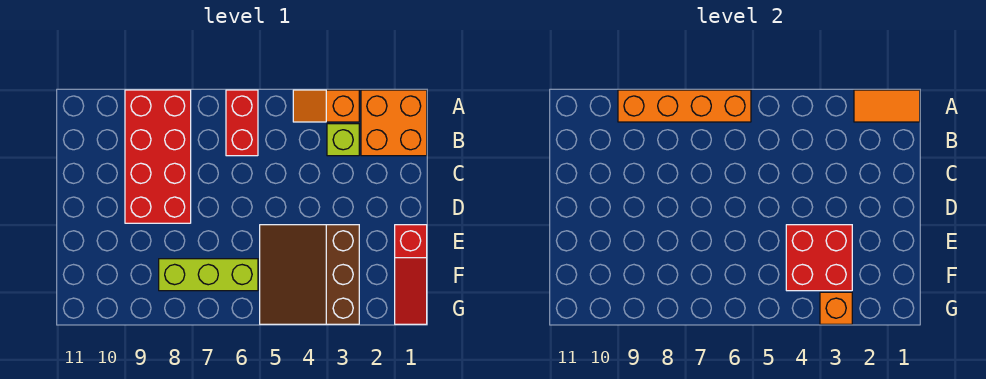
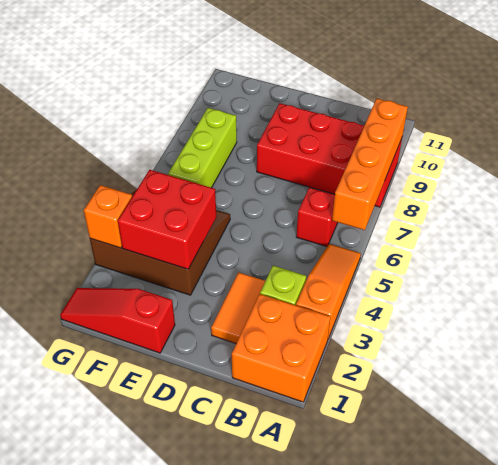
orange tile A1:A2 level 2 -> orange tile C2:C3 level 1
orange slope A3:A4 level 1 top 3 -> orange slope A3:A5 level 1 top 3
red brick A6:B6 level 1 -> red brick B6 level 1

